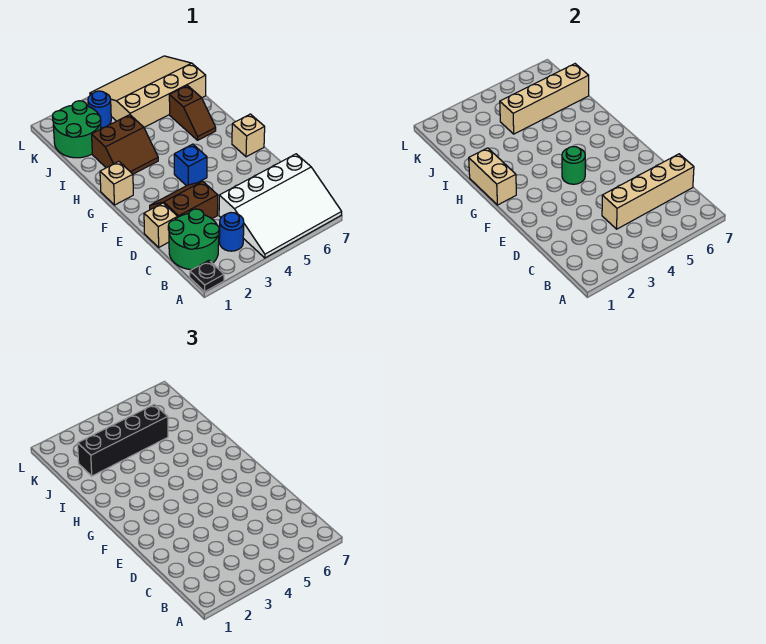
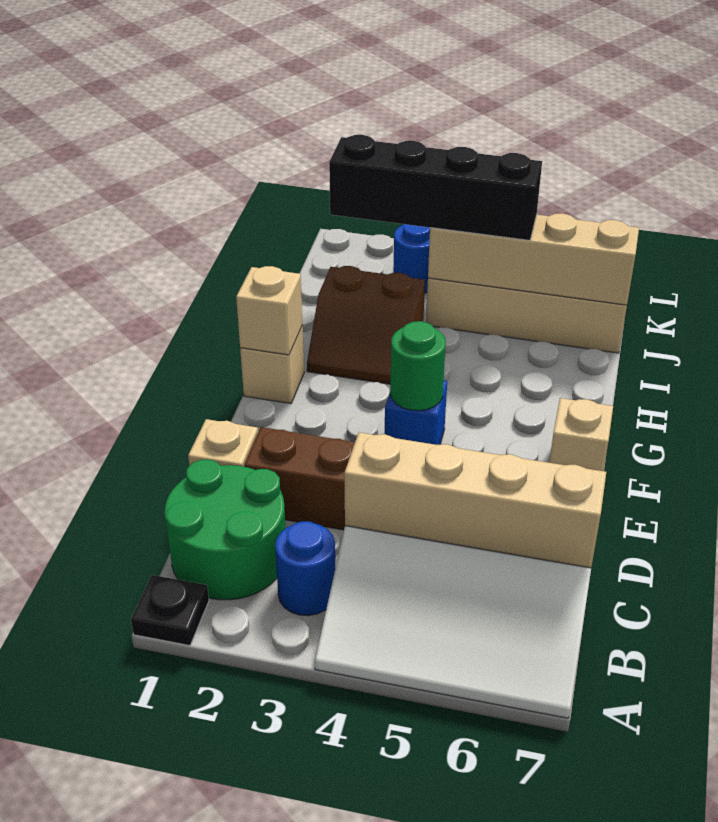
tan brick G1:H1 level 2 -> tan brick G1 level 2
brown slope H6:I6 level 1 top I -> none
green round brick J1:K2 level 1 -> none

